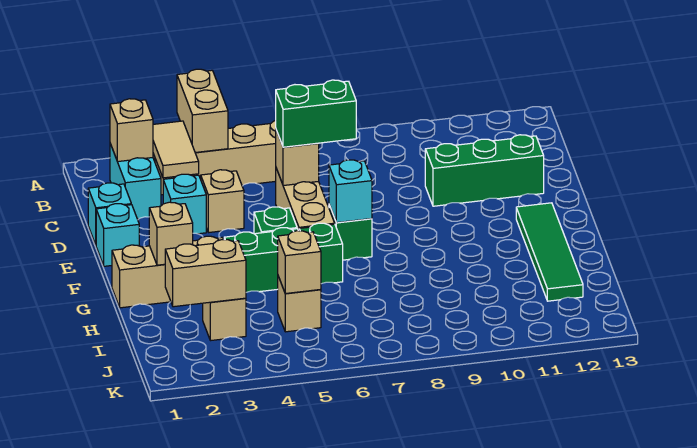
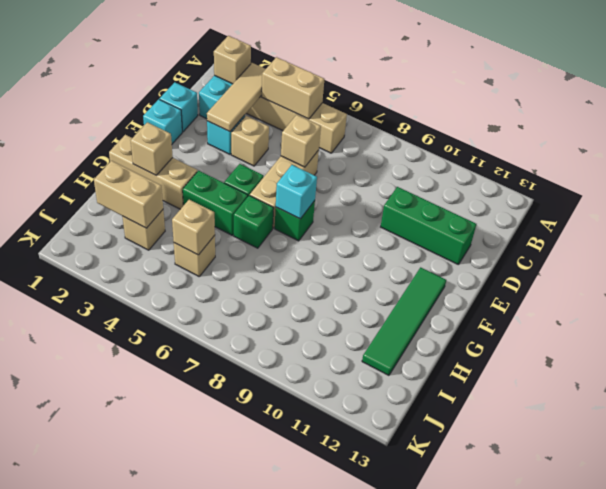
tan brick A4:B4 level 2 -> tan brick B4:B5 level 2
tan tile B3:C3 level 2 -> tan tile B3:D3 level 2
green brick D6:D7 level 3 -> none

